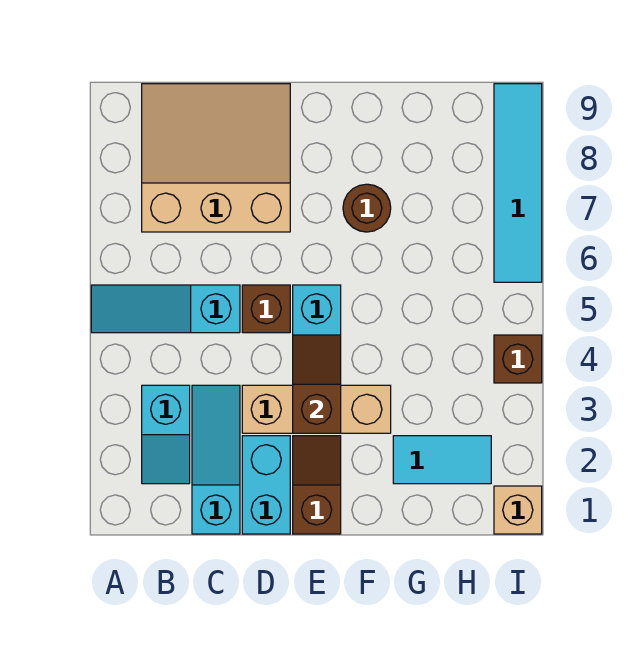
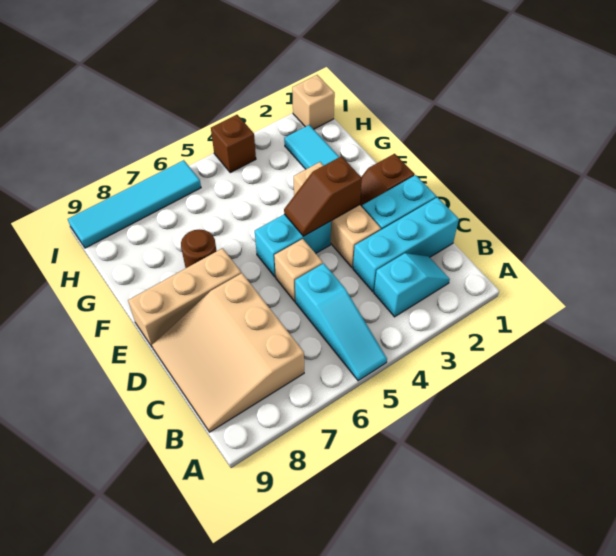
cyan slope C1:C3 level 1 top 1 -> cyan brick C1:C3 level 1
brown brick D5 level 1 -> tan brick D5 level 1
none -> tan brick E7:E9 level 1

